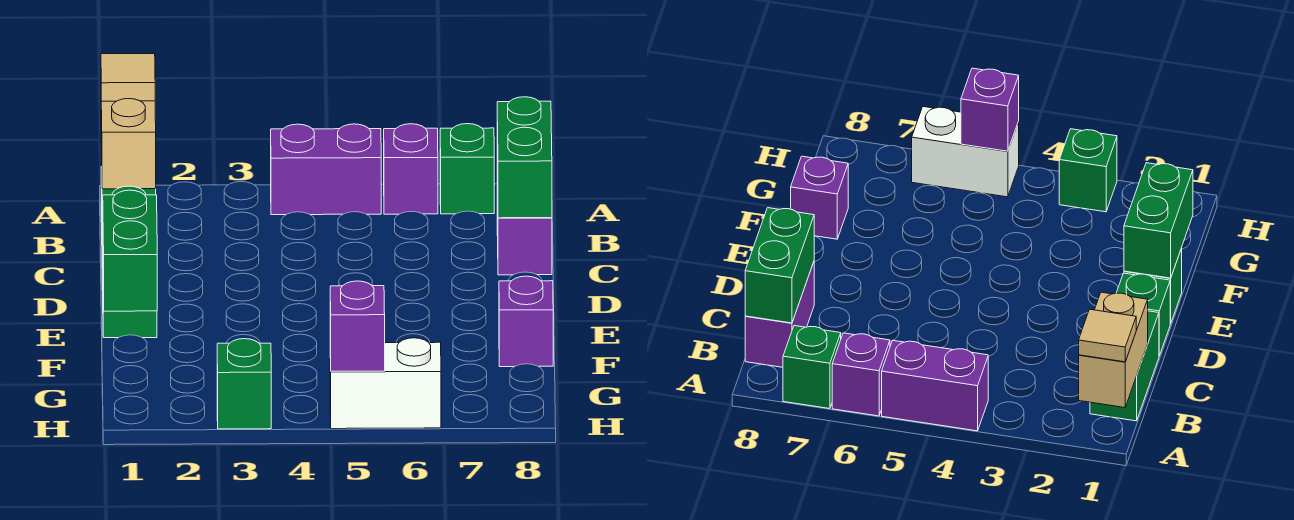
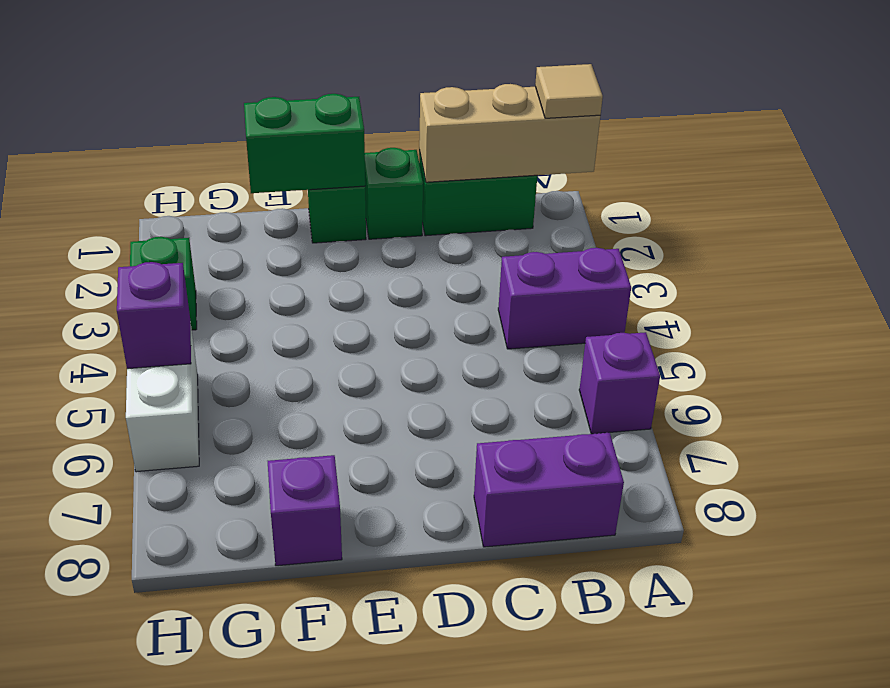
tan brick A1:B1 level 2 -> tan brick A1:C1 level 2
purple brick A4:A5 level 1 -> purple brick A4:B4 level 1
green brick A7 level 1 -> none
green brick B8:C8 level 2 -> none

